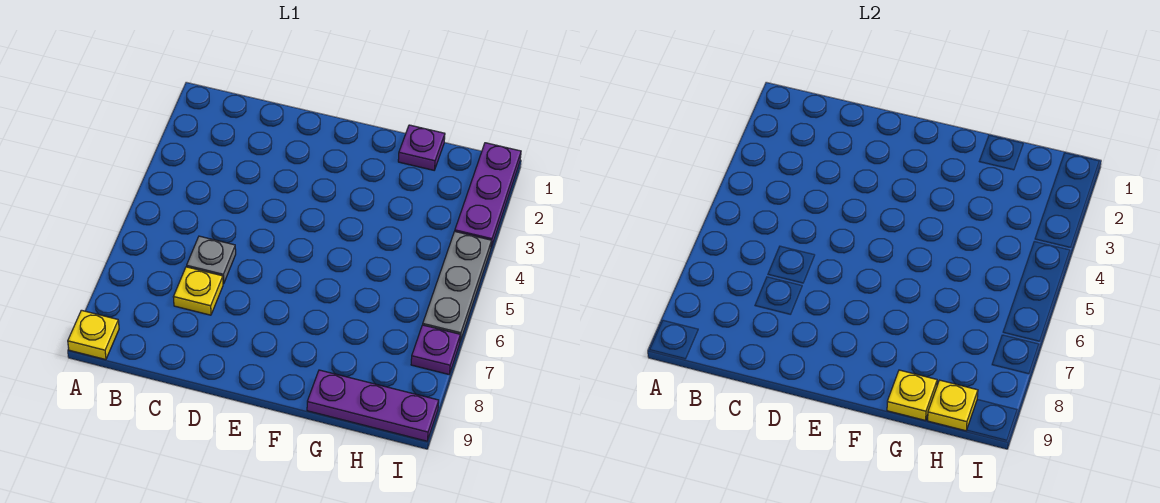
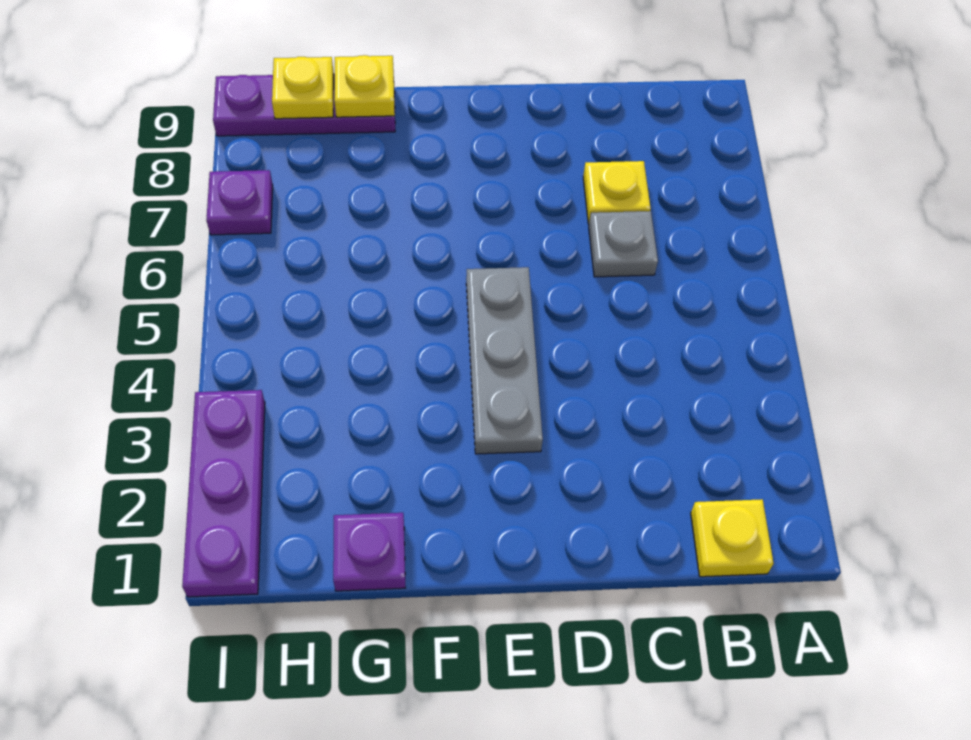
yellow plate A9 level 1 -> yellow plate B1 level 1
grey plate I4:I6 level 1 -> grey plate E3:E5 level 1

